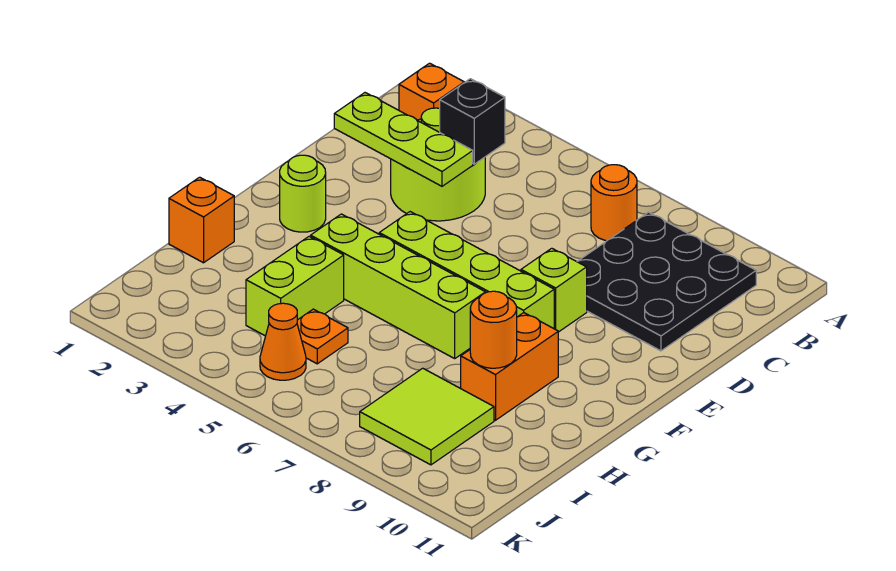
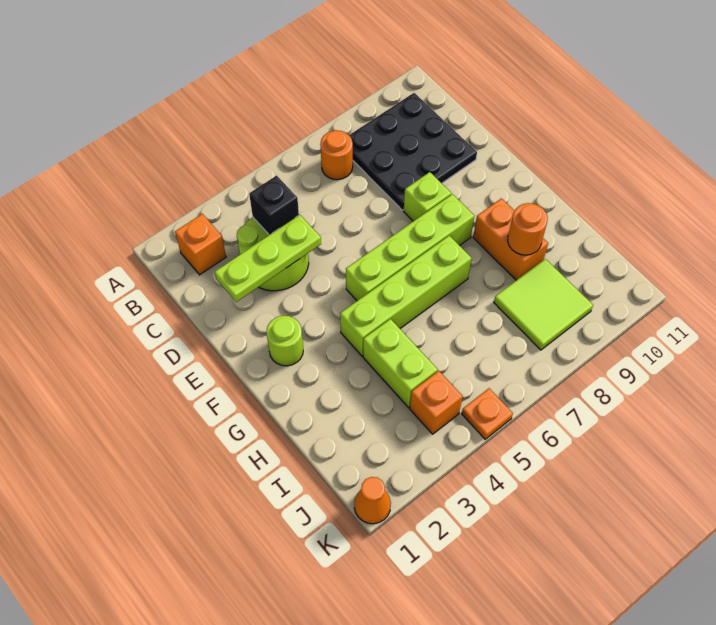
orange brick H1 level 1 -> orange brick J4 level 1
orange plate I5 level 1 -> orange plate K5 level 1
orange cone J5 level 1 -> orange cone K1 level 1

